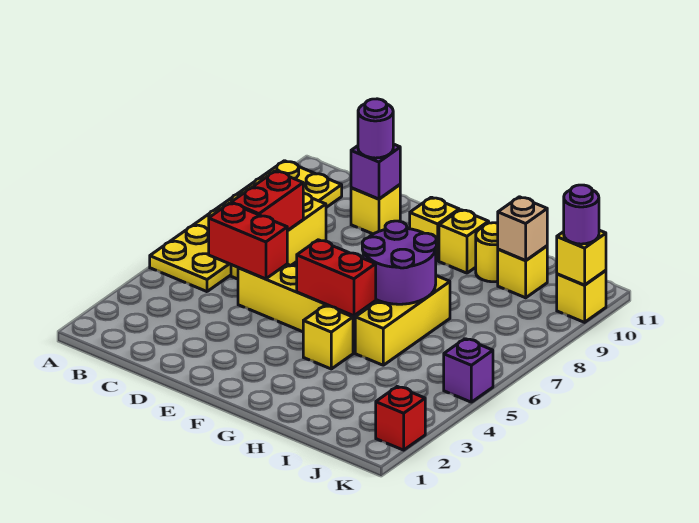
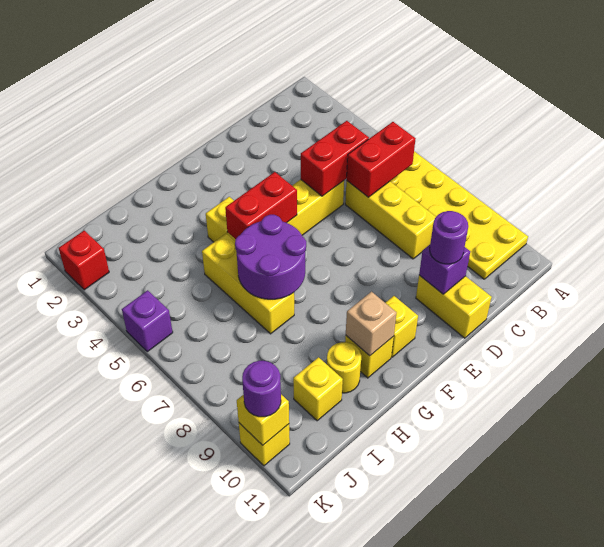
red brick C6:C7 level 2 -> red brick B6:C6 level 2
yellow brick D10 level 1 -> yellow brick D10:D11 level 1
tan brick I10 level 2 -> tan brick G10 level 2

